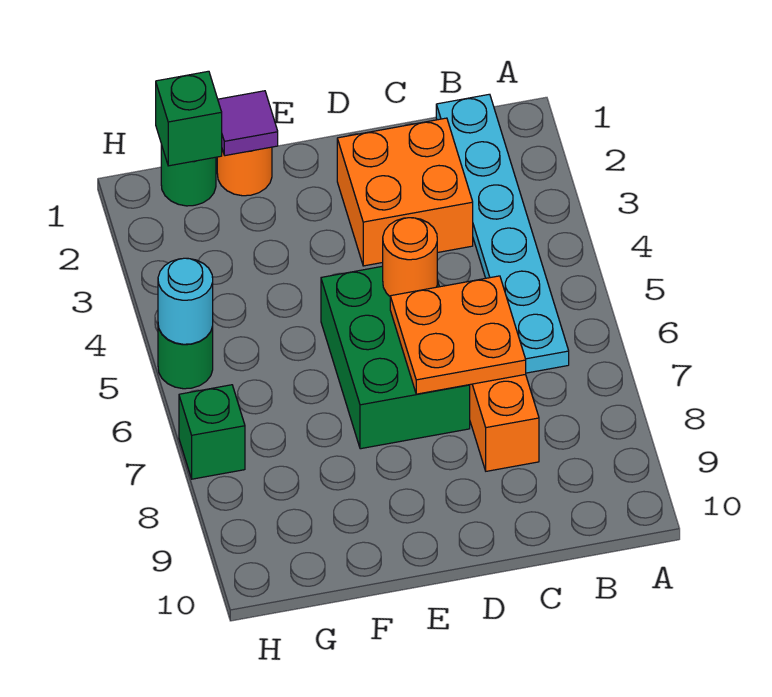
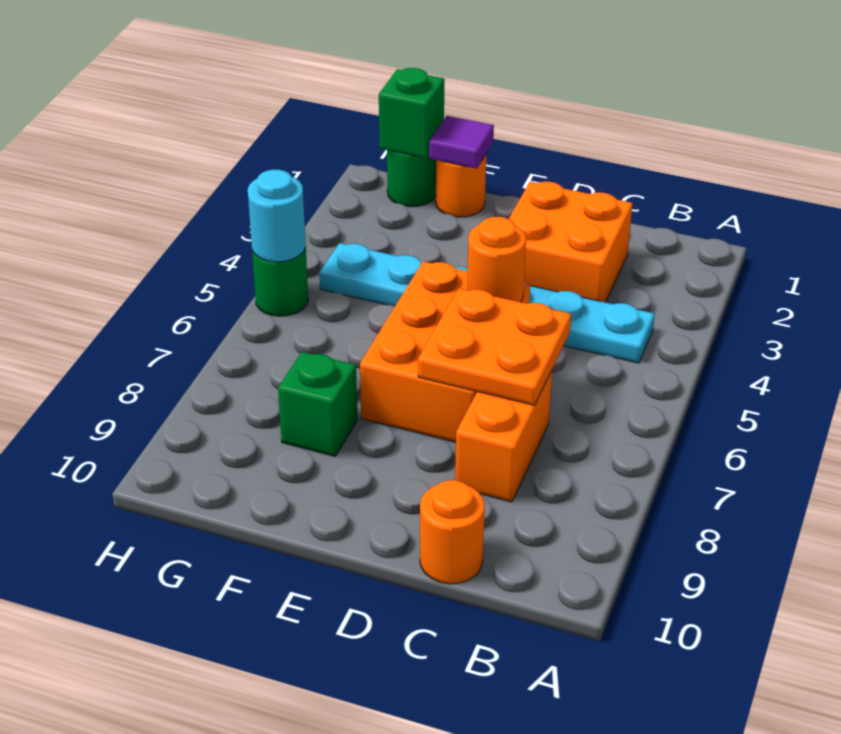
cyan plate B1:B6 level 1 -> cyan plate B4:G4 level 1
none -> orange round brick C10 level 1
green brick D5:E7 level 1 -> orange brick D5:E7 level 1
green brick H7 level 1 -> green brick F8 level 1

